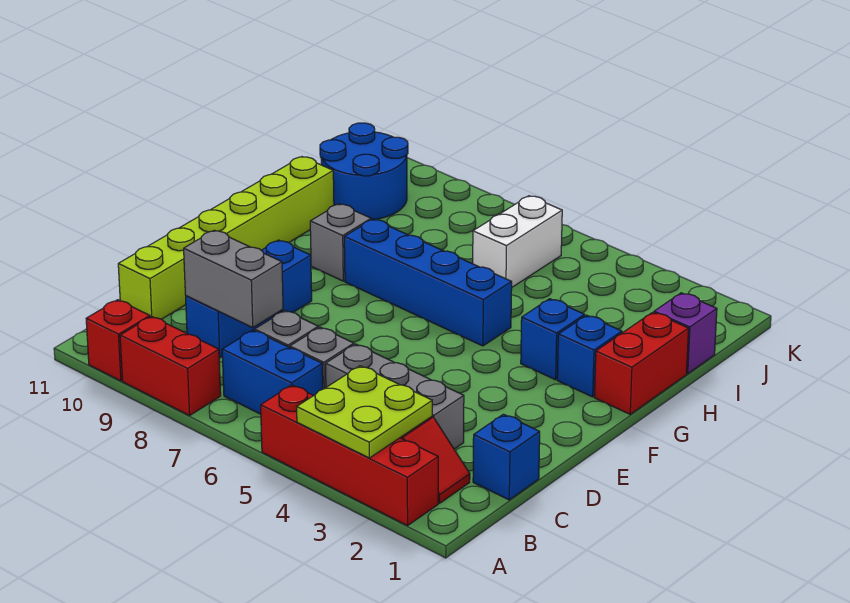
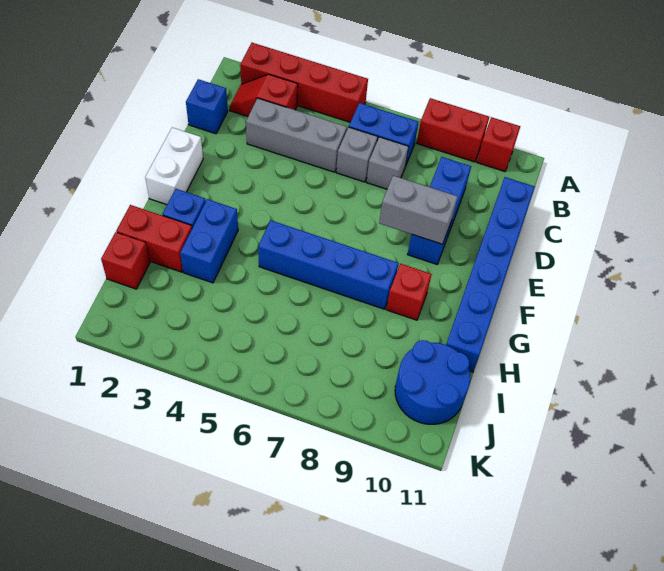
lime plate A3:B4 level 2 -> none
grey brick C8:C9 level 2 -> grey brick E8:E9 level 2
lime brick C11:H11 level 1 -> blue brick C11:H11 level 1
red brick G1:H1 level 1 -> red brick H1:H2 level 1
blue brick G3 level 1 -> blue brick G3:H3 level 1
grey brick G9 level 1 -> red brick G9 level 1
purple brick I1 level 1 -> red brick I1 level 1
white brick I6:J6 level 1 -> white brick E1:F1 level 1

